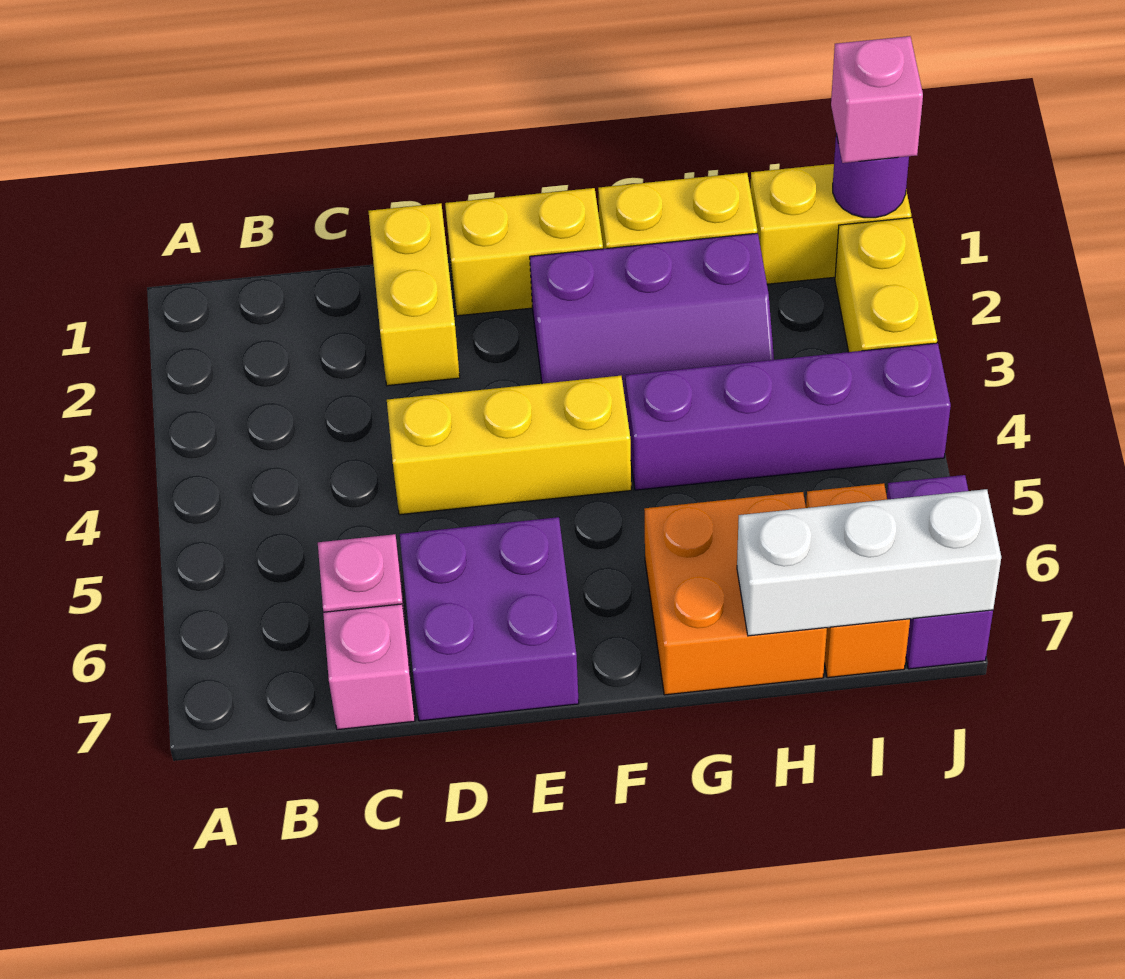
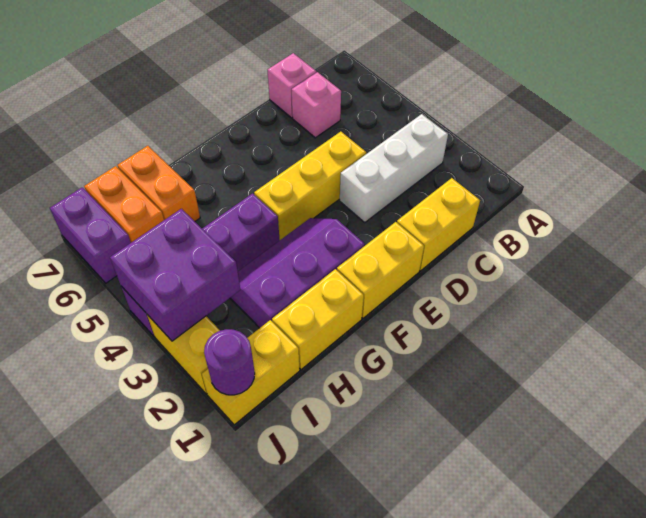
yellow brick D1:D2 level 1 -> yellow brick C1:D1 level 1
purple brick D6:E7 level 1 -> purple brick I3:J4 level 2
orange brick G6:H7 level 1 -> orange brick H6:H7 level 1
white brick H7:J7 level 2 -> white brick B3:D3 level 1
pink brick J1 level 3 -> none

